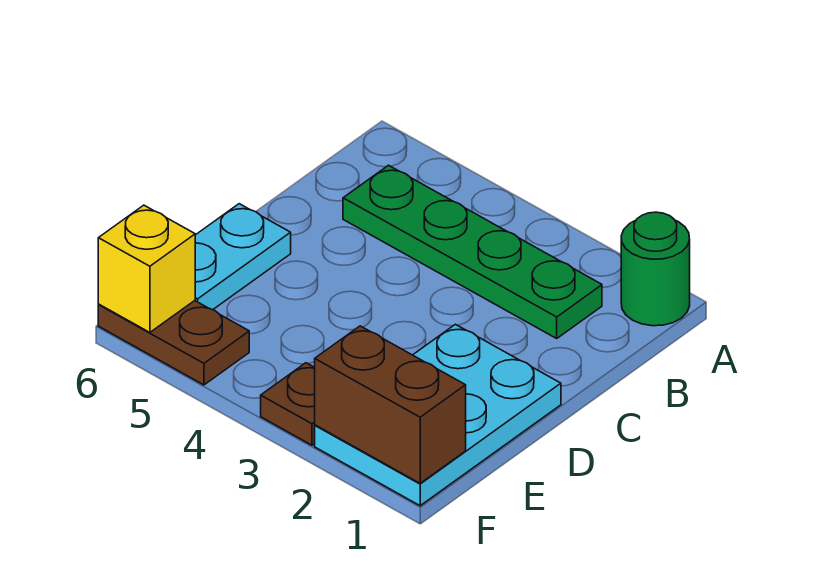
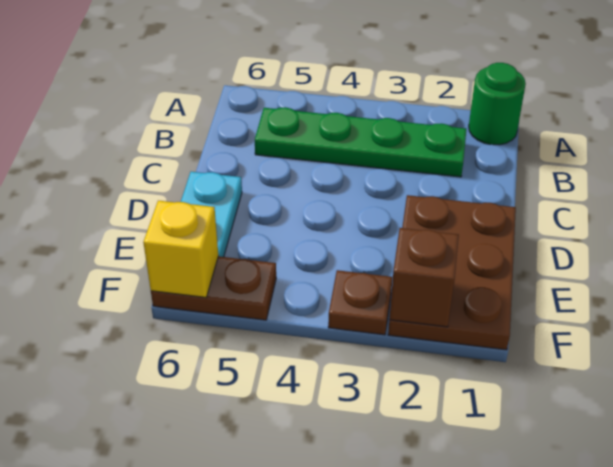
cyan plate D1:F2 level 1 -> brown plate D1:F2 level 1
brown brick F1:F2 level 2 -> brown brick F2 level 2

